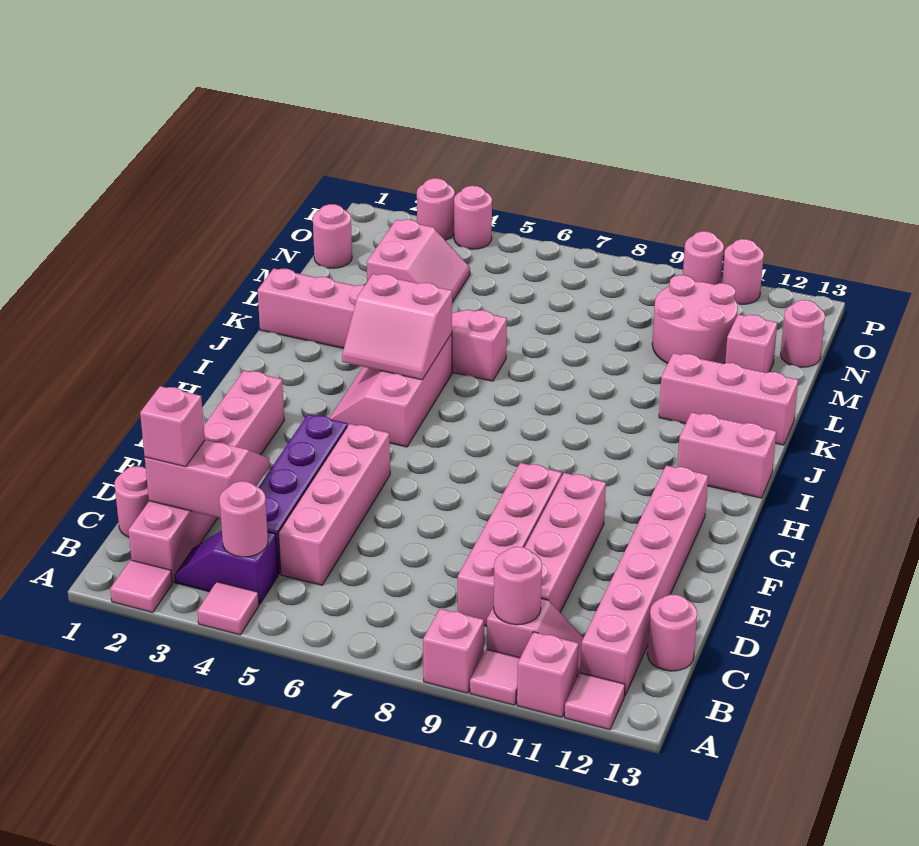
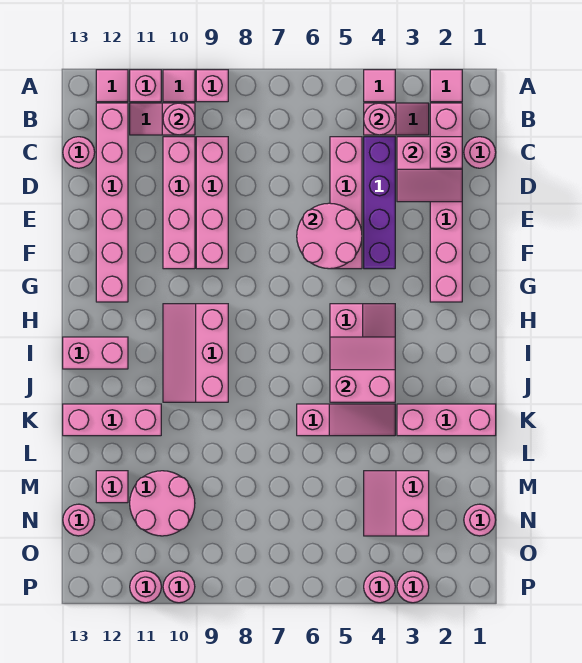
purple slope B3:B4 level 1 top 4 -> pink slope B3:B4 level 1 top 4
none -> pink round brick E5:F6 level 2
none -> pink slope H9:J10 level 1 top 9

